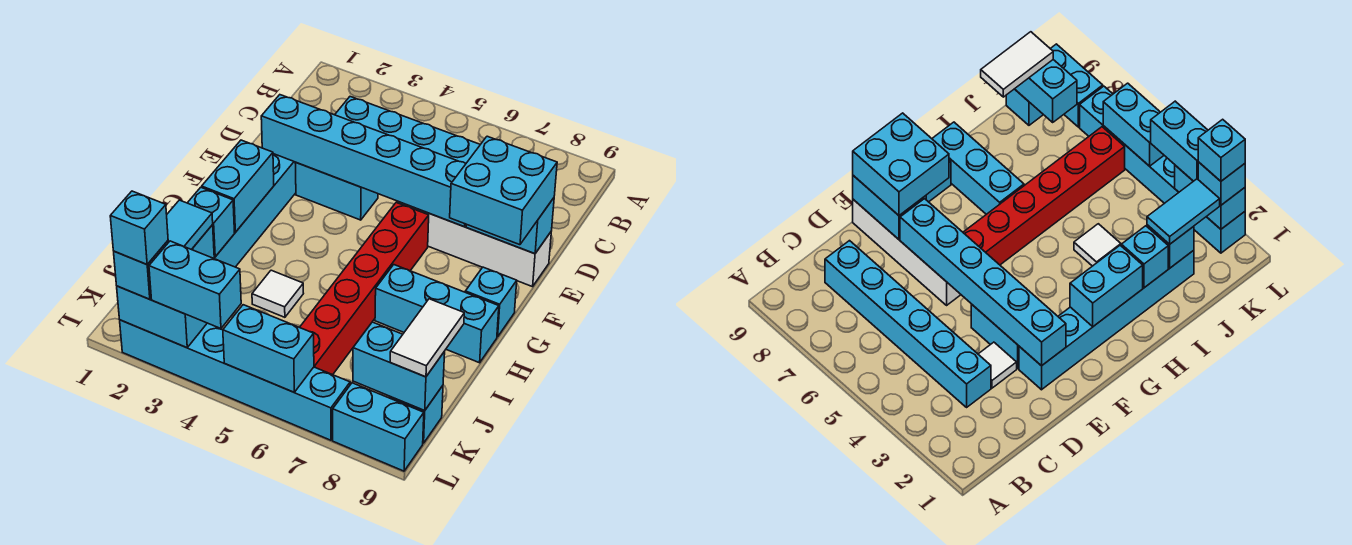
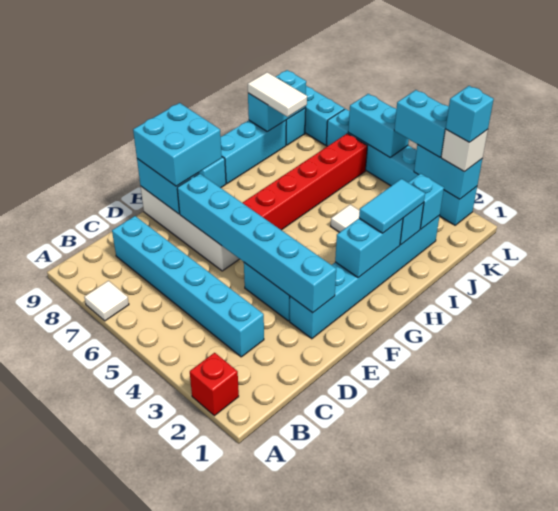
none -> red brick A2 level 1
white tile D3 level 1 -> white tile A7 level 1
cyan brick H7:H9 level 1 -> cyan brick H9:J9 level 1
cyan tile J2:K2 level 3 -> cyan tile H2:I2 level 3
white tile J9:K9 level 3 -> white tile J8:J9 level 3
cyan brick K8:K9 level 2 -> cyan brick J9:K9 level 2
cyan brick L2 level 3 -> white brick L2 level 3

